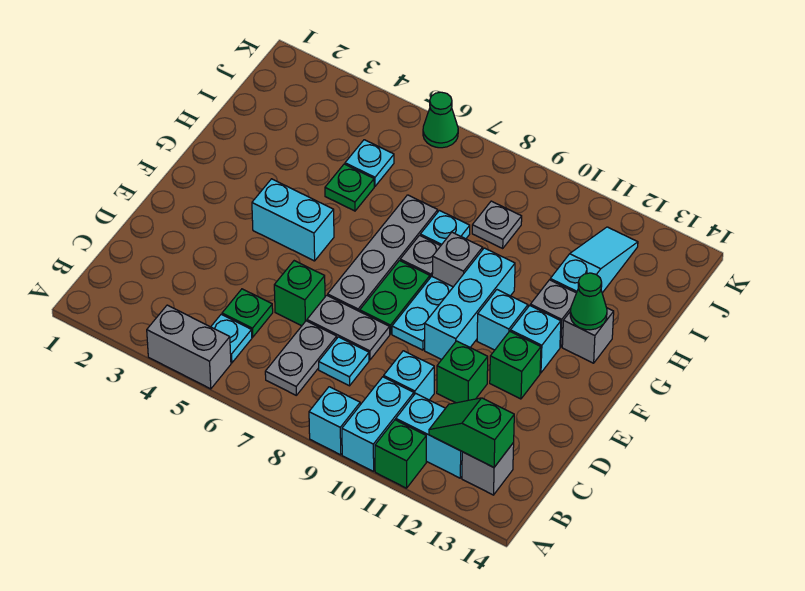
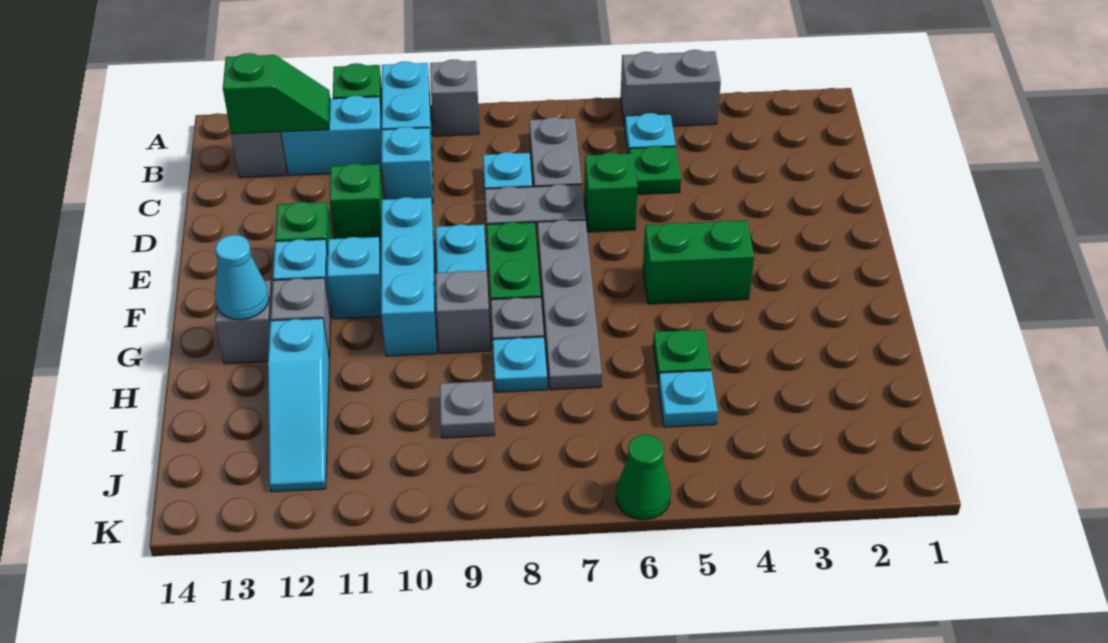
cyan brick A9 level 1 -> grey brick A9 level 1
cyan brick F4:F5 level 1 -> green brick F4:F5 level 1
green cone G13 level 2 -> cyan cone G13 level 2

